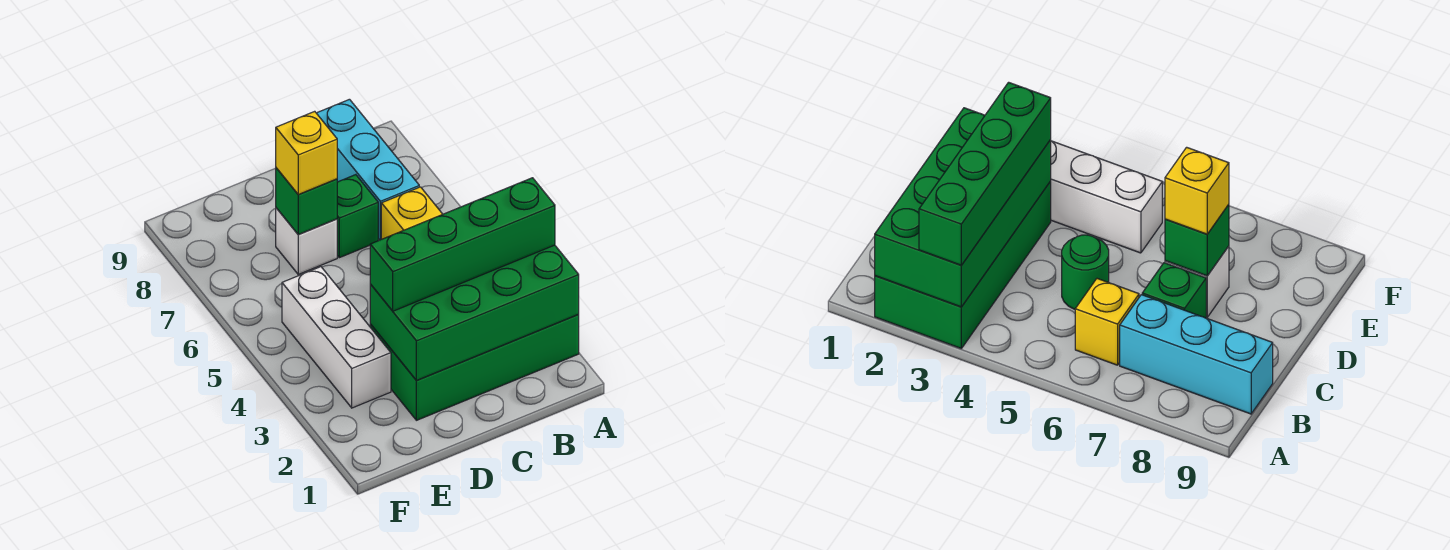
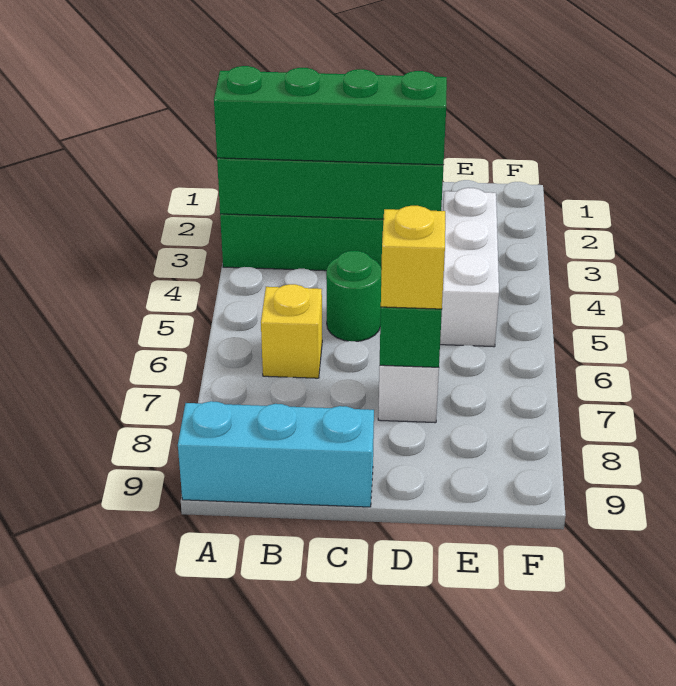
cyan brick B7:B9 level 1 -> cyan brick A9:C9 level 1
green brick C7 level 1 -> none

